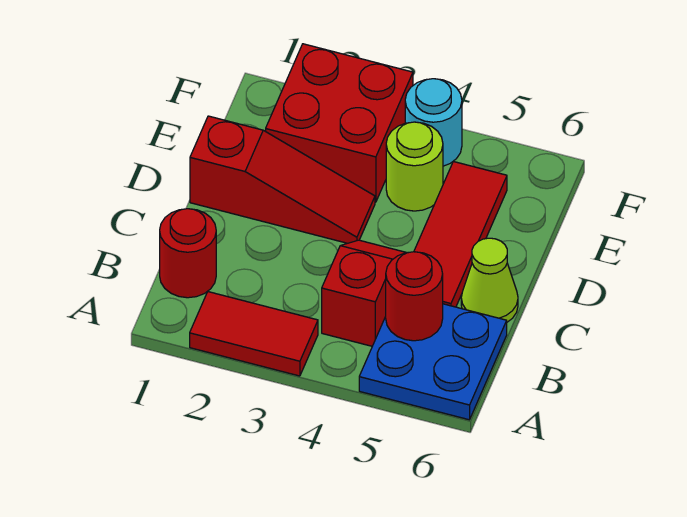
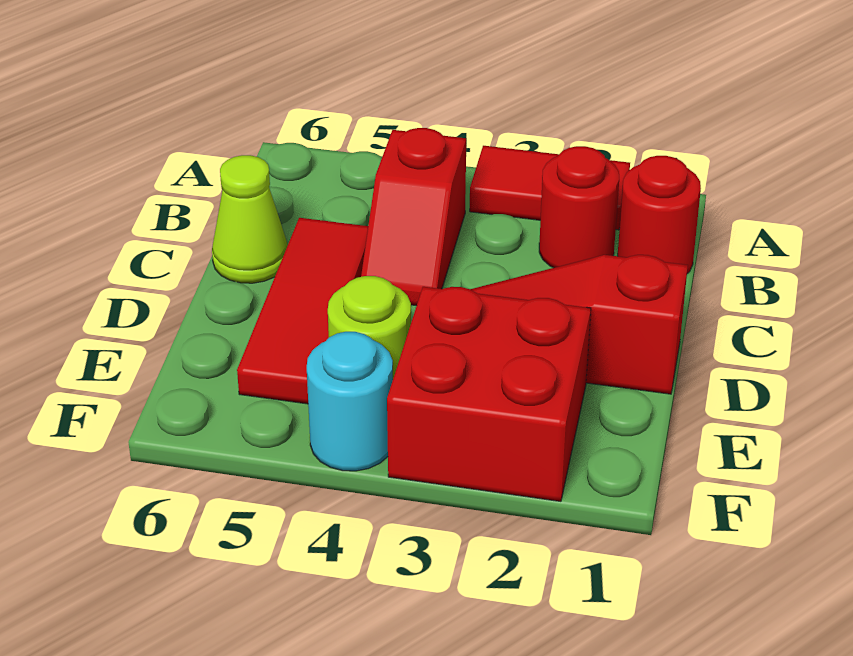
blue plate A5:B6 level 1 -> none
red round brick B5 level 2 -> red round brick B2 level 1

